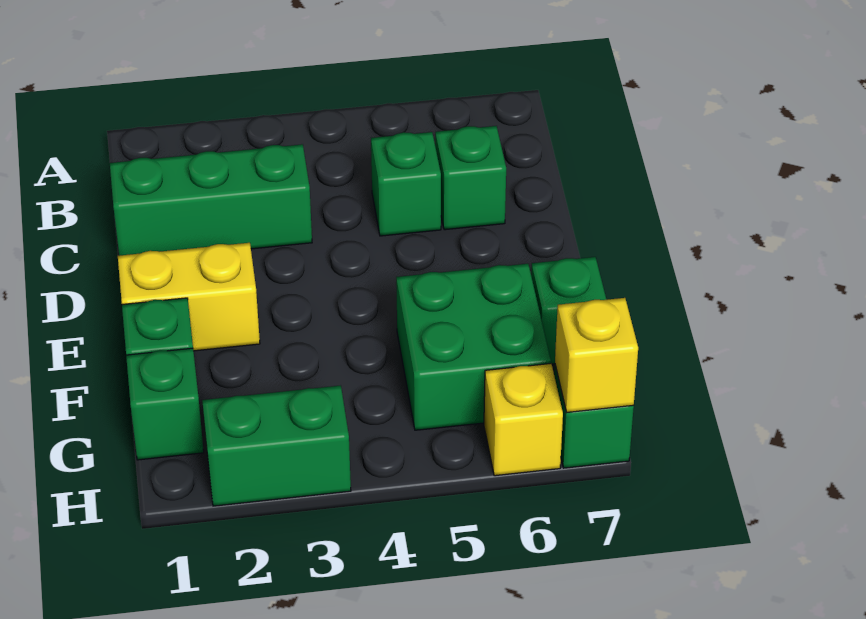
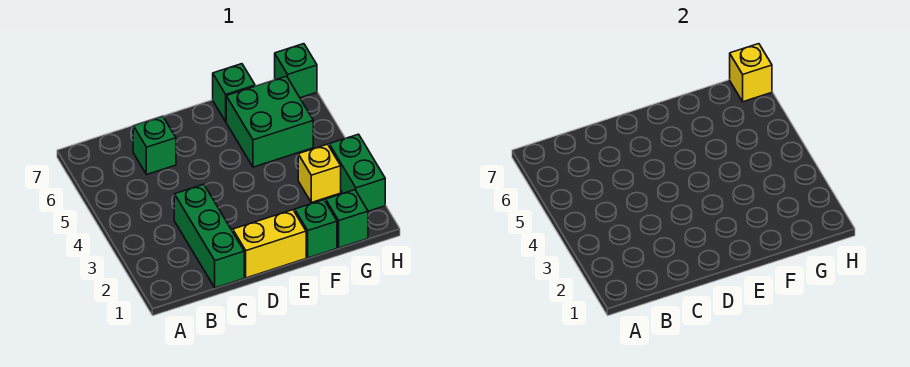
green brick C5 level 1 -> none
yellow brick E1:E2 level 1 -> yellow brick D1:E1 level 1
yellow brick H6 level 1 -> yellow brick G3 level 1

